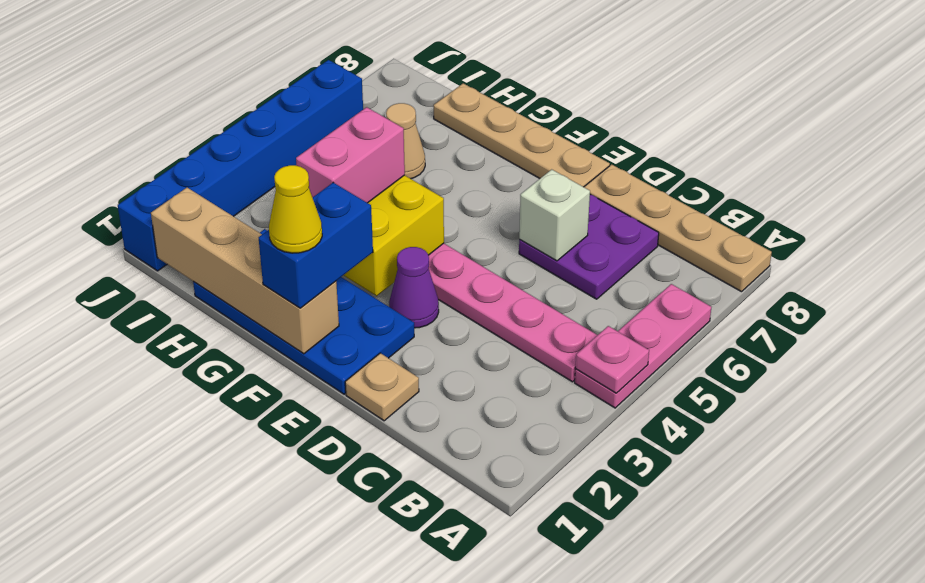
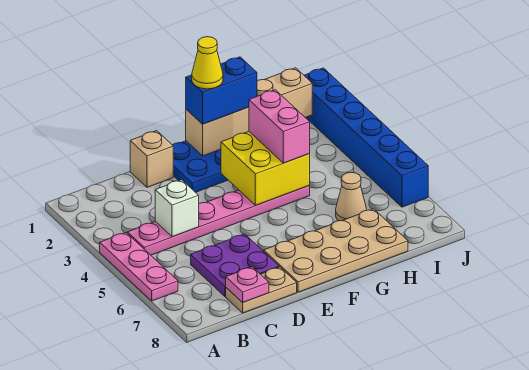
pink plate A4 level 2 -> pink plate C8 level 2
tan plate A8:D8 level 1 -> tan plate C8:D8 level 1
tan plate D1 level 1 -> tan brick D1 level 1
white brick D6 level 2 -> white brick C4 level 2
purple cone E3 level 1 -> none
tan plate E8:H8 level 1 -> tan plate E7:H8 level 1
blue brick F1:F2 level 3 -> blue brick F1:G1 level 3

